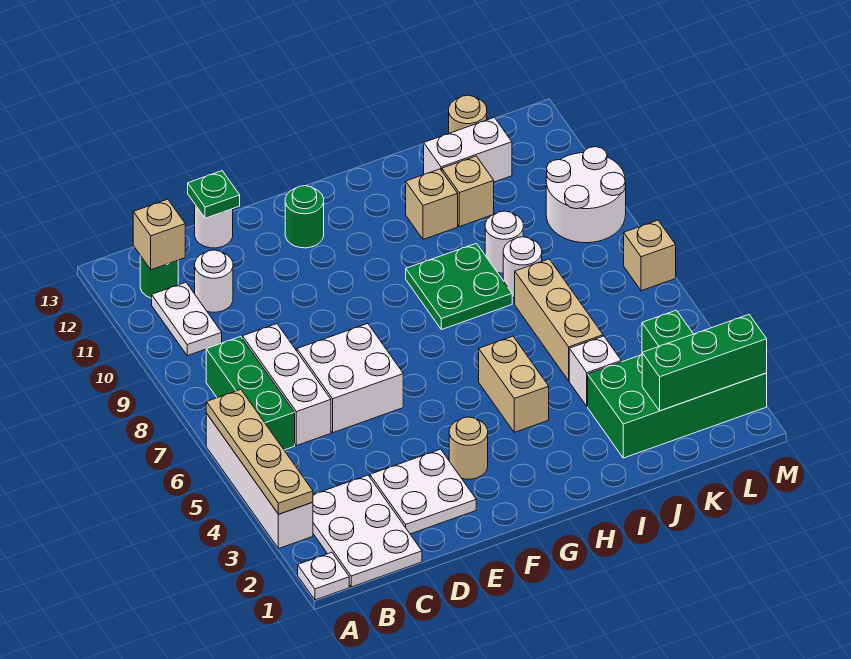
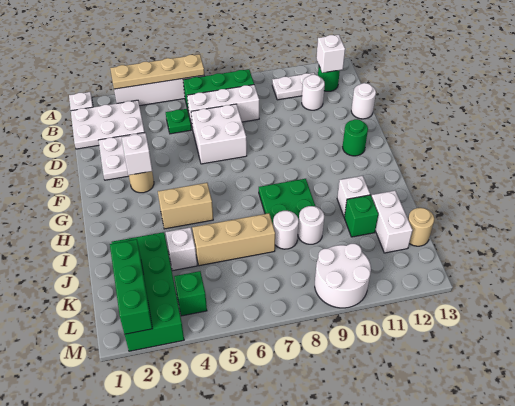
tan brick B12 level 2 -> white brick B12 level 2
green plate D13 level 2 -> green plate C5 level 1
none -> white brick F3 level 2
tan brick I11 level 1 -> white brick I11 level 1
tan brick J11 level 1 -> green brick J11 level 1
tan brick M7 level 1 -> none

